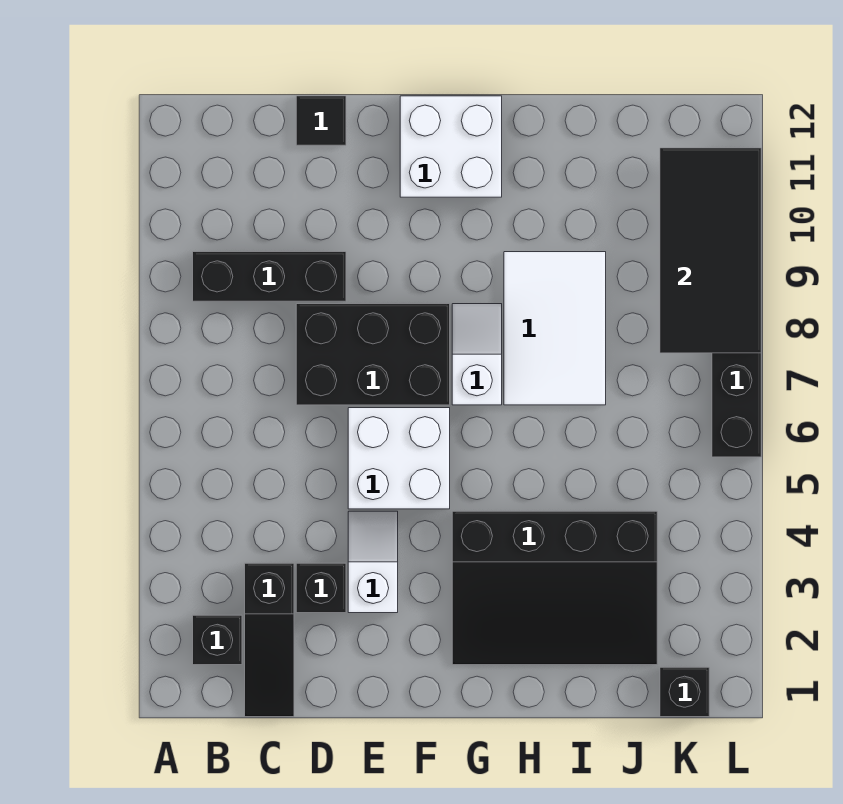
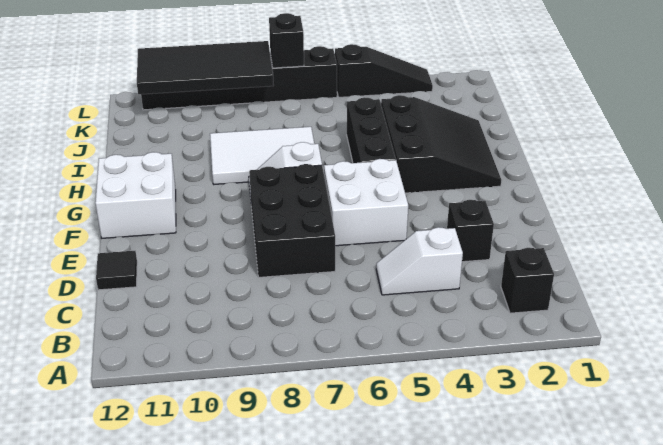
black brick B9:D9 level 1 -> black brick G5:I5 level 1
black slope C1:C3 level 1 top 3 -> black slope L3:L5 level 1 top 5
white slope E3:E4 level 1 top 3 -> white slope C4:C5 level 1 top 4
black slope G2:J4 level 1 top 4 -> black slope G2:I4 level 1 top 4
black brick K1 level 1 -> black brick L7 level 2

